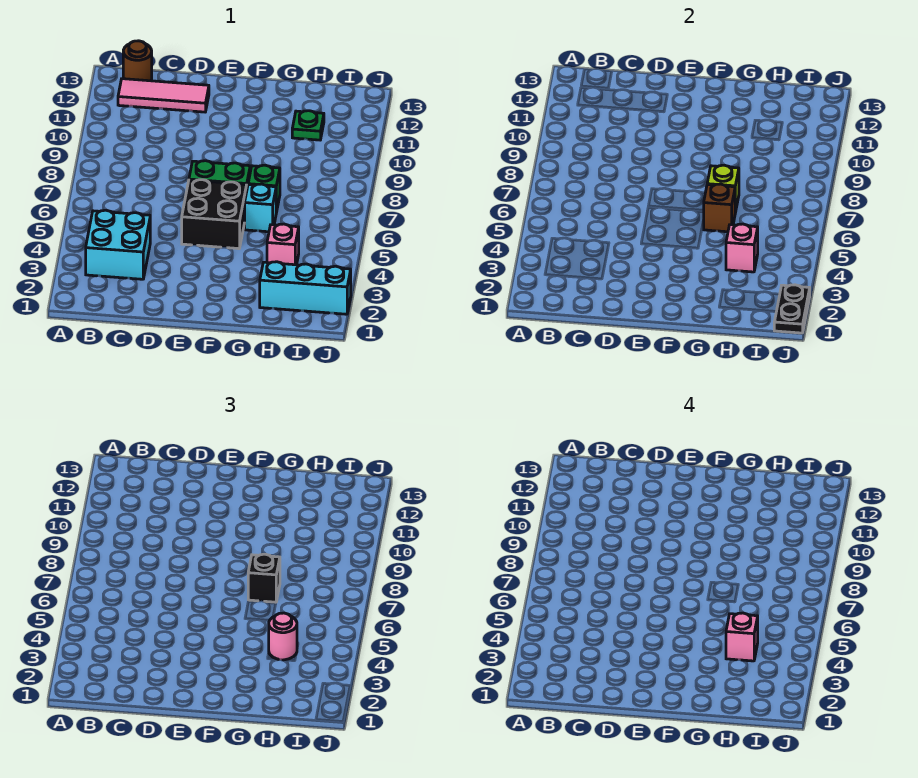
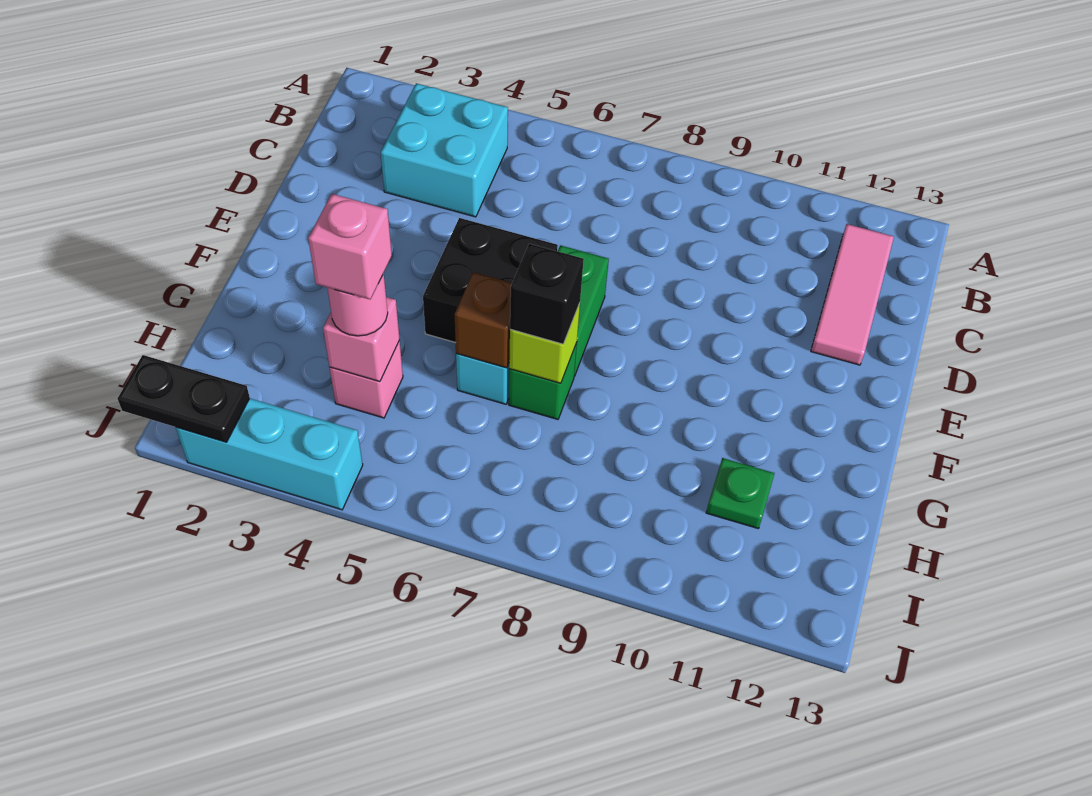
brown round brick B13 level 1 -> none
cyan brick H2:J2 level 1 -> cyan brick J2:J4 level 1

